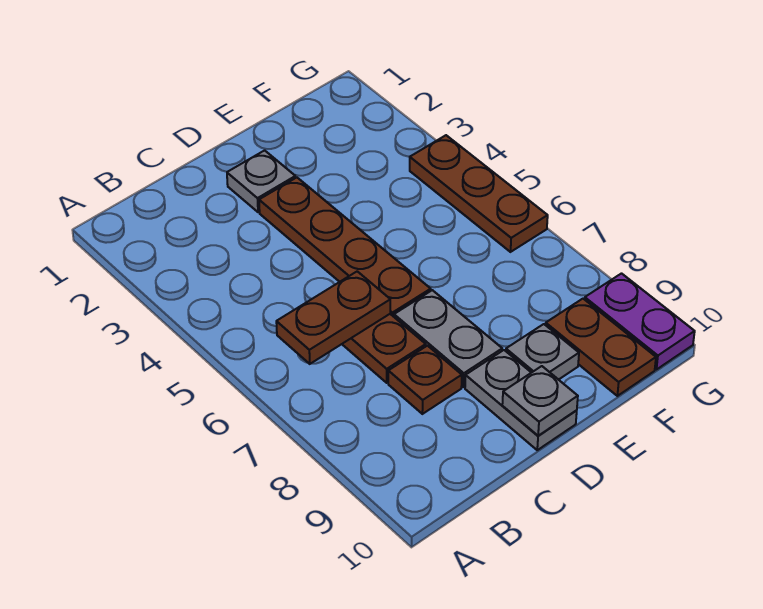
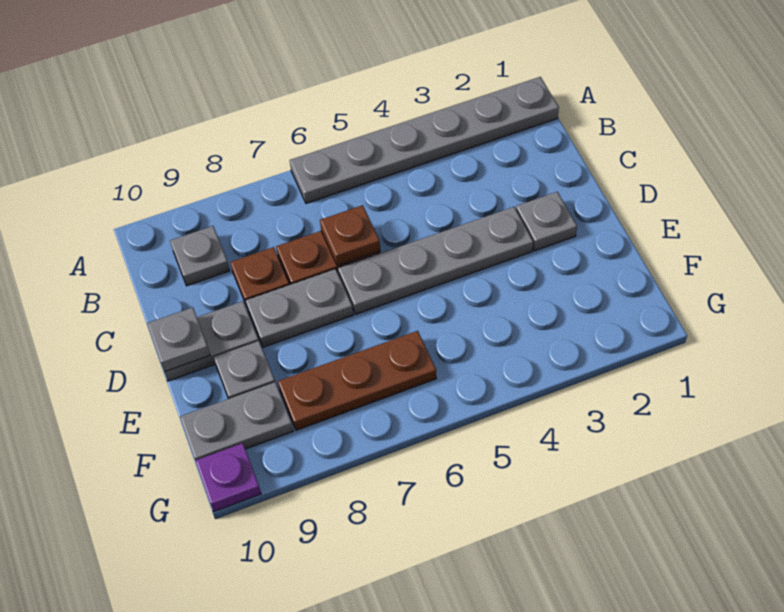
none -> grey plate A1:A6 level 1
brown plate B6:C6 level 2 -> brown plate C6 level 2
none -> grey plate B9 level 1
brown plate D3:D6 level 1 -> grey plate D3:D6 level 1
brown plate F9:F10 level 1 -> grey plate F9:F10 level 1
brown plate G4:G6 level 1 -> brown plate F6:F8 level 1
purple plate G9:G10 level 1 -> purple plate G10 level 1

